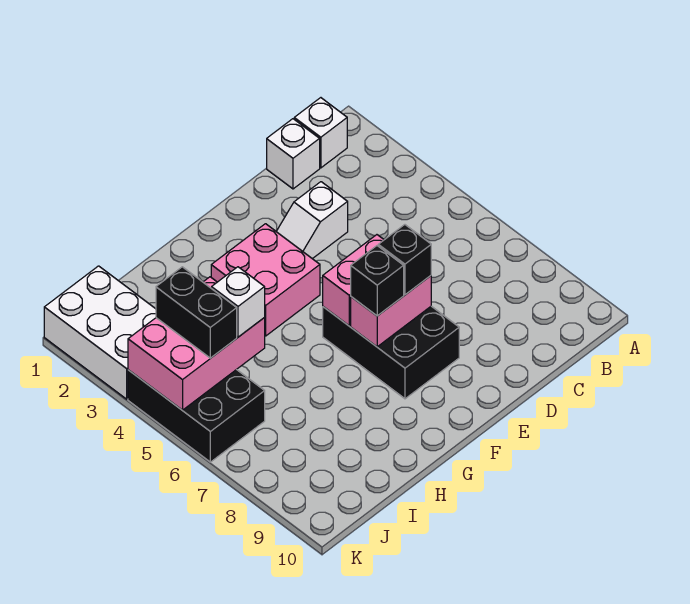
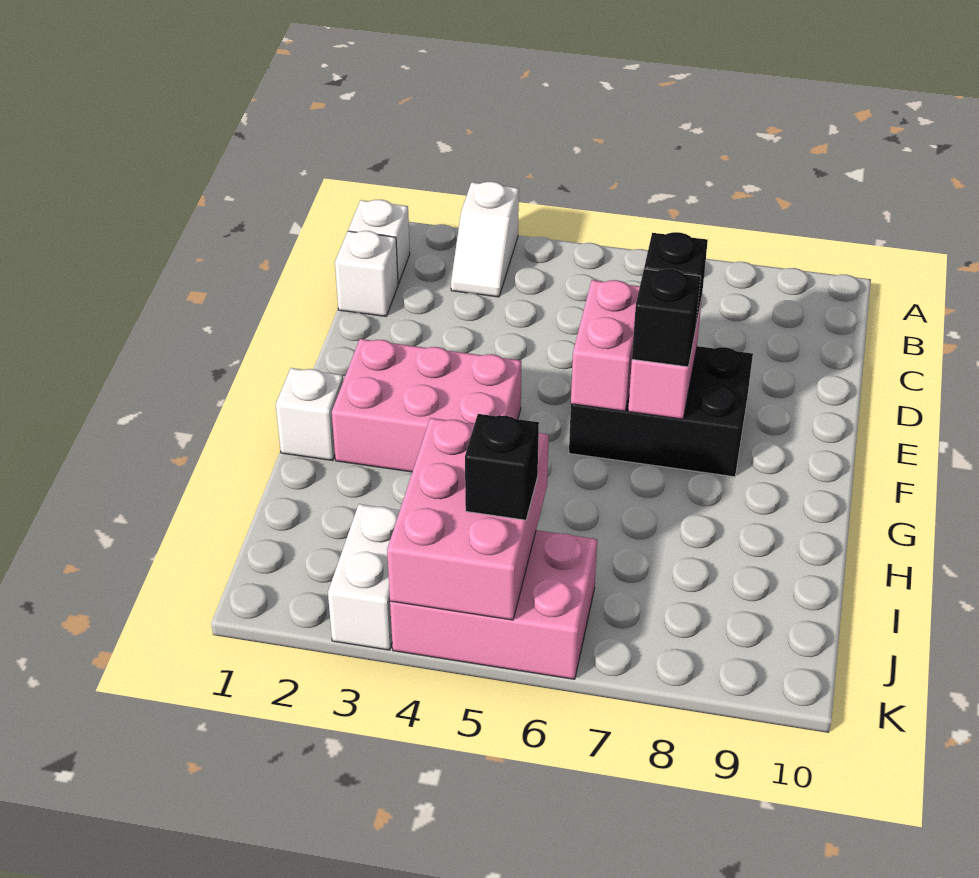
white slope D3:E3 level 1 top D -> white slope A3:B3 level 1 top A
pink brick F3:G4 level 1 -> pink brick F2:G4 level 1
white brick I5 level 3 -> white brick G1 level 1
white brick J1:K3 level 1 -> white brick J3:K3 level 1
black brick J4:K6 level 1 -> pink brick J4:K6 level 1
black brick J4:J5 level 3 -> black brick J5 level 3

